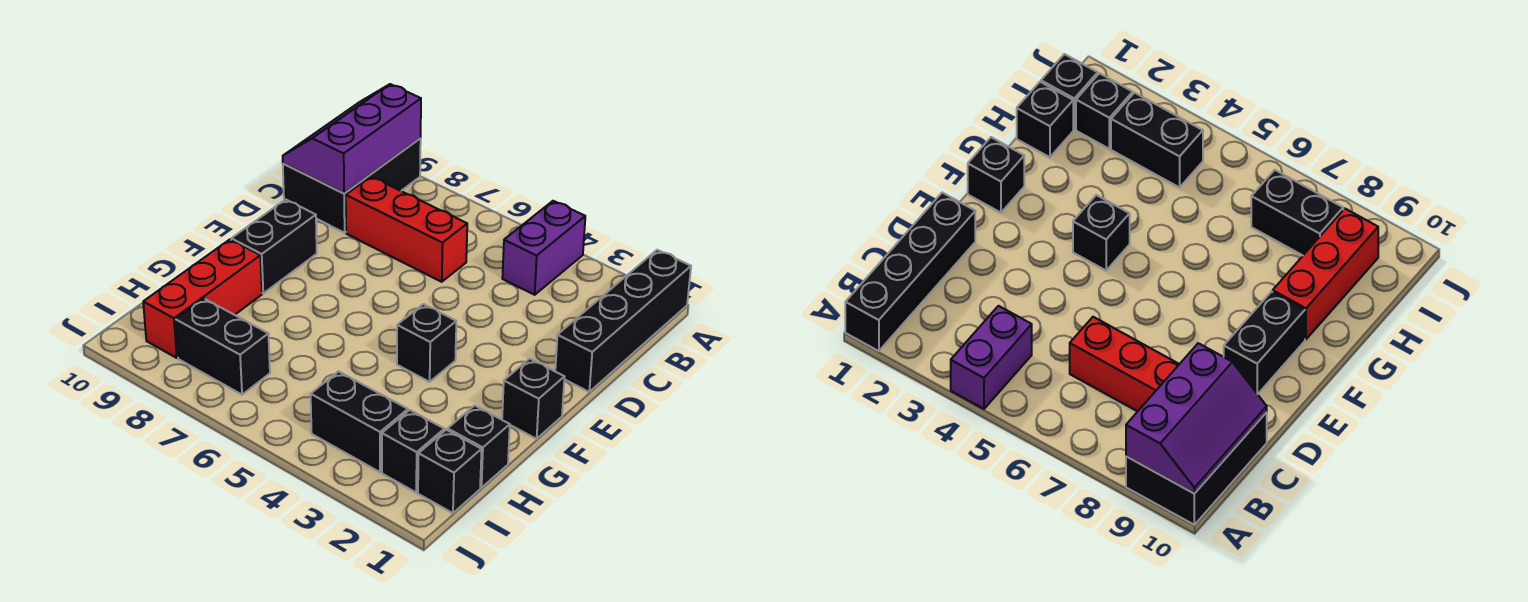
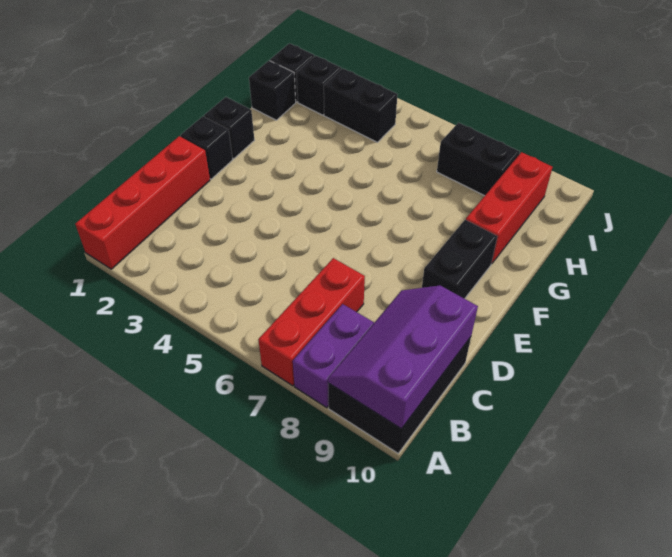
black brick A1:D1 level 1 -> red brick A1:D1 level 1
purple brick A4:B4 level 1 -> purple brick A8:B8 level 1
purple slope A9:C10 level 2 top 9 -> purple slope A9:C10 level 2 top 10
red brick C6:C8 level 1 -> red brick A7:C7 level 1
black brick F4 level 1 -> black brick E1 level 1

